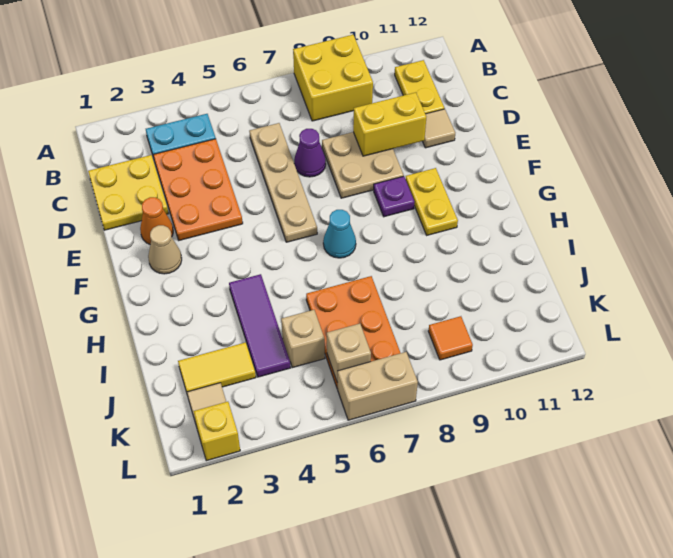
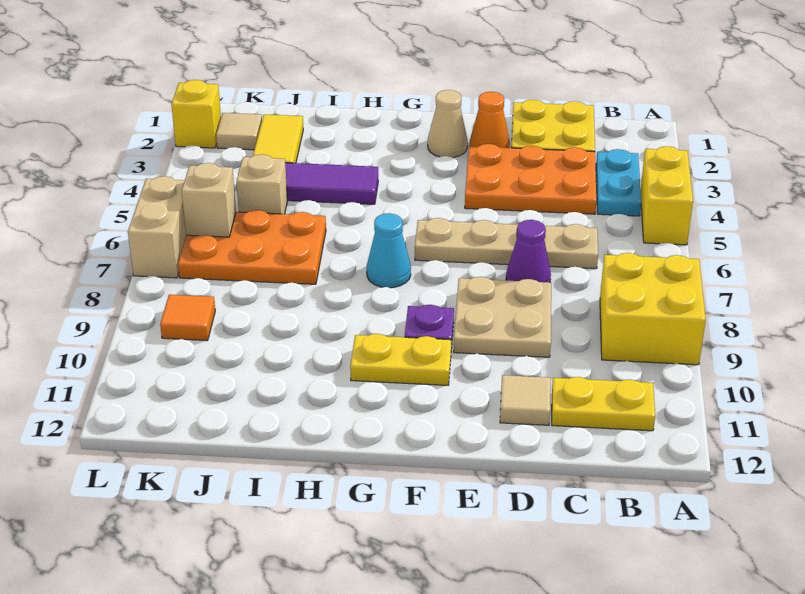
yellow brick D9:D10 level 2 -> yellow brick A4:A5 level 1

